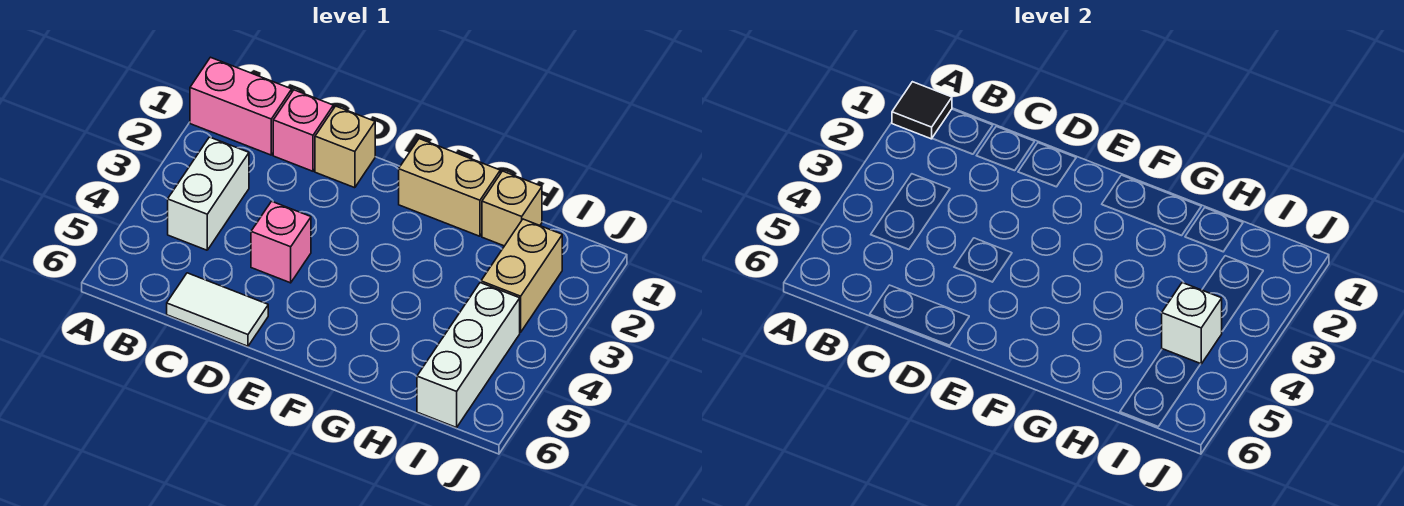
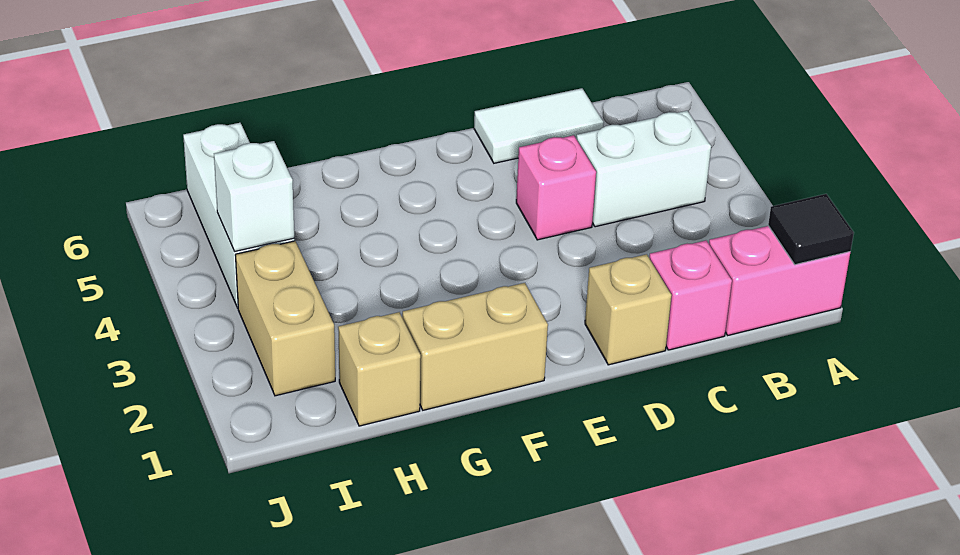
white brick B3:B4 level 1 -> white brick B4:C4 level 1

